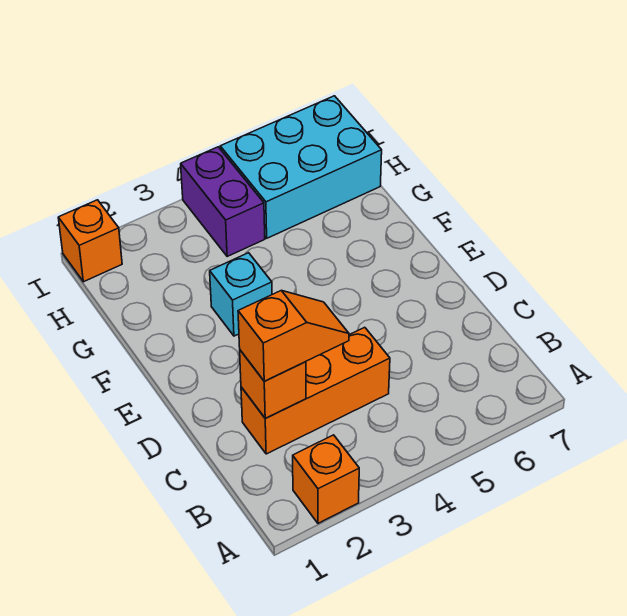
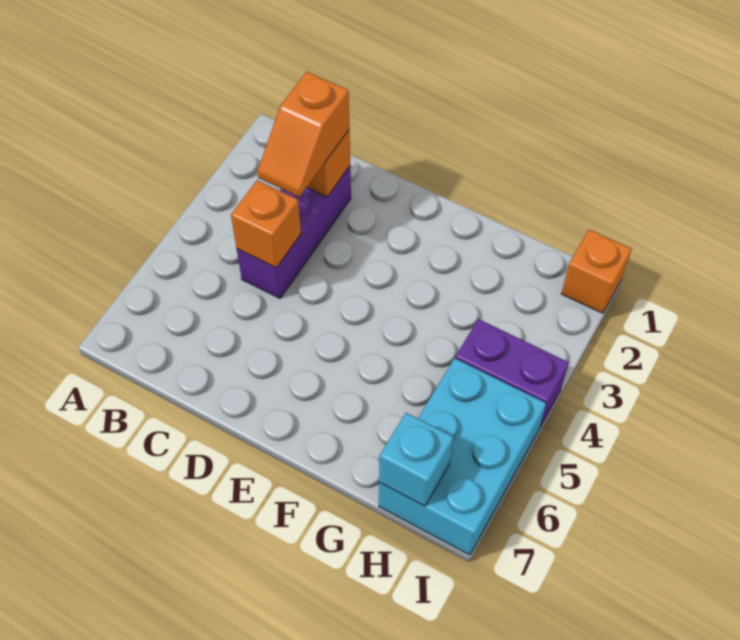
orange brick A2 level 1 -> orange brick C4 level 2
orange brick C2:C4 level 1 -> purple brick C2:C4 level 1
cyan brick F3 level 1 -> cyan brick H7 level 2

